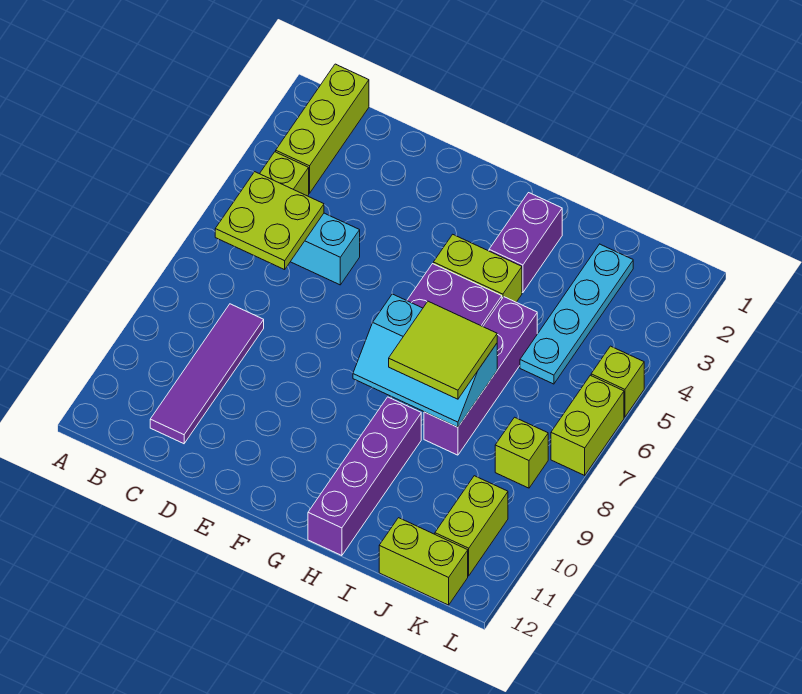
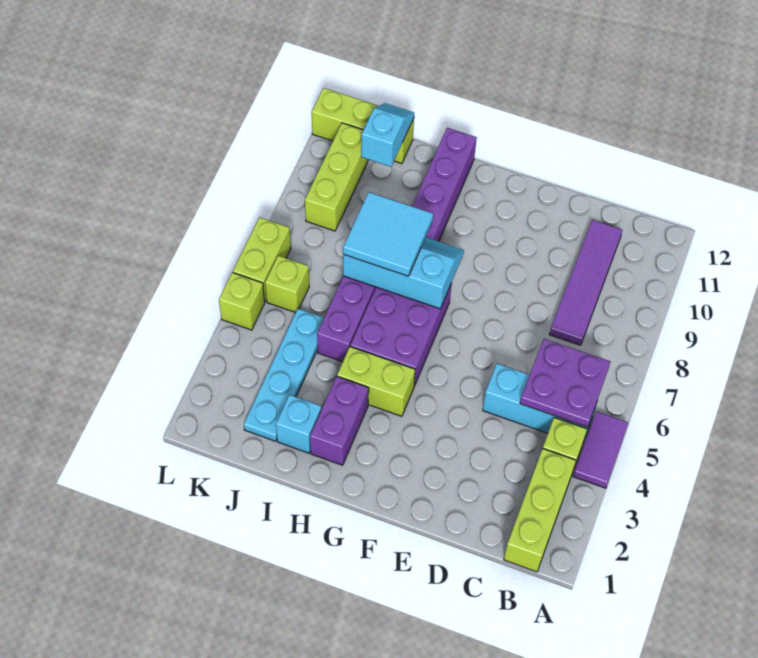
none -> purple tile A4:A5 level 1
lime plate B5:C6 level 2 -> purple plate B5:C6 level 2
lime tile H7:I8 level 3 -> cyan tile H7:I8 level 3
none -> cyan brick I2 level 1
none -> cyan slope J11:J12 level 2 top 11
lime brick J12:K12 level 1 -> lime brick J12:L12 level 1
lime brick K8 level 1 -> lime brick K6 level 1
lime brick K10:K11 level 1 -> lime brick K9:K11 level 1

